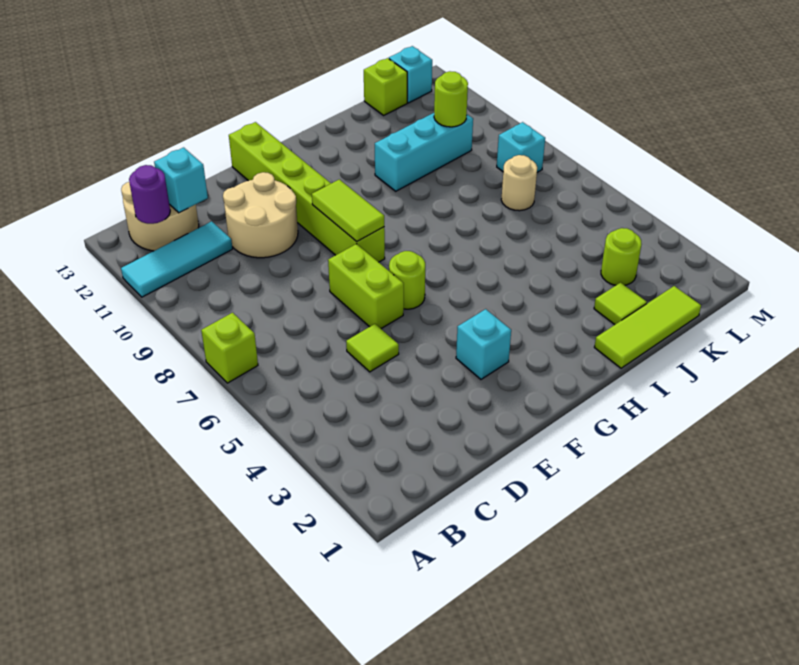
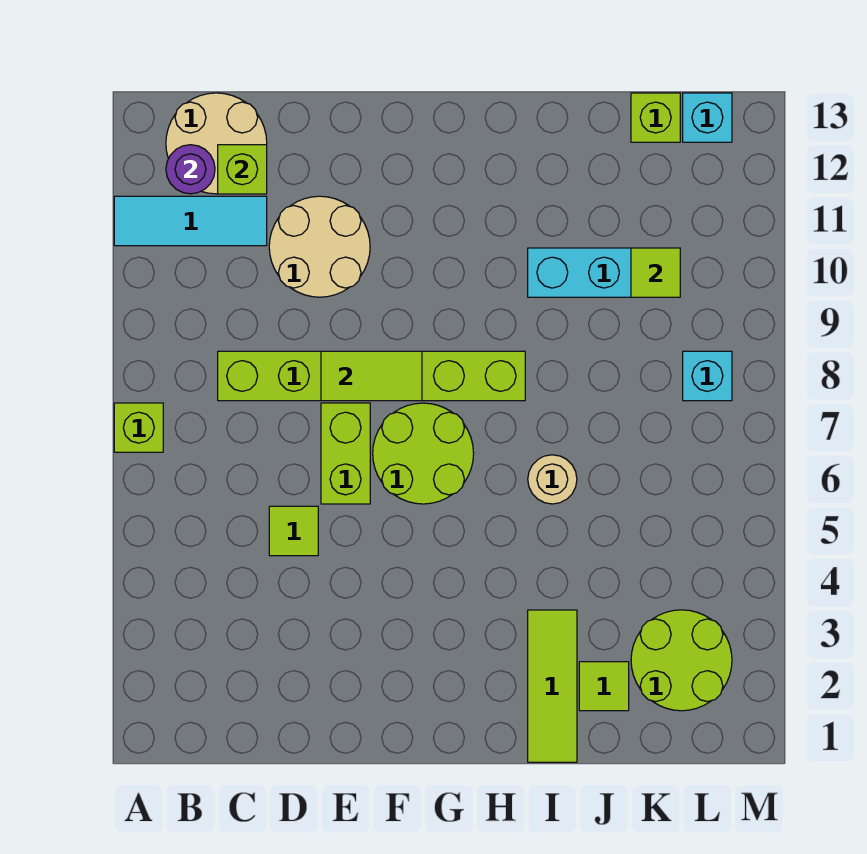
cyan brick C12 level 2 -> lime brick C12 level 2
cyan brick F3 level 1 -> none
lime round brick F6 level 1 -> lime round brick F6:G7 level 1
lime brick F8:F13 level 1 -> lime brick C8:H8 level 1
lime tile F8:F9 level 2 -> lime tile E8:F8 level 2
lime tile I1:K1 level 1 -> lime tile I1:I3 level 1
lime round brick K3 level 1 -> lime round brick K2:L3 level 1
tan round brick K7 level 1 -> tan round brick I6 level 1
lime round brick K10 level 2 -> lime tile K10 level 2

